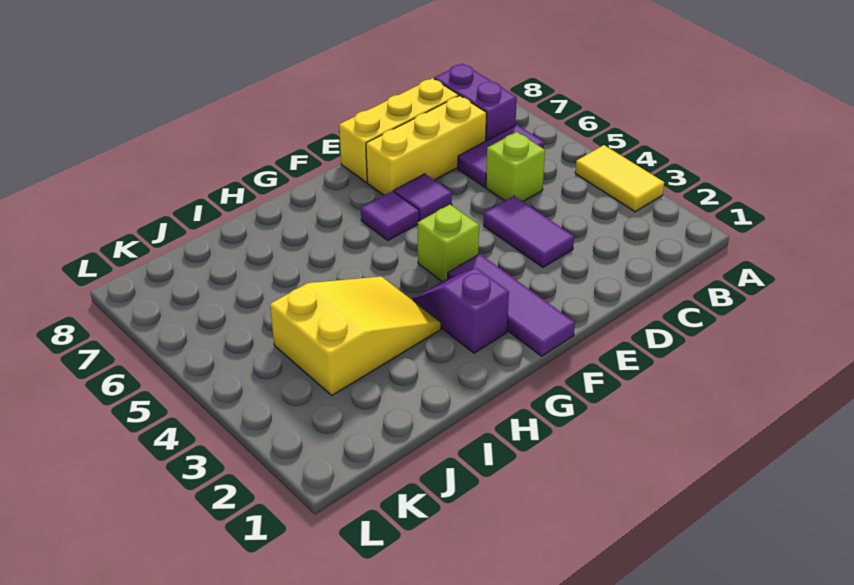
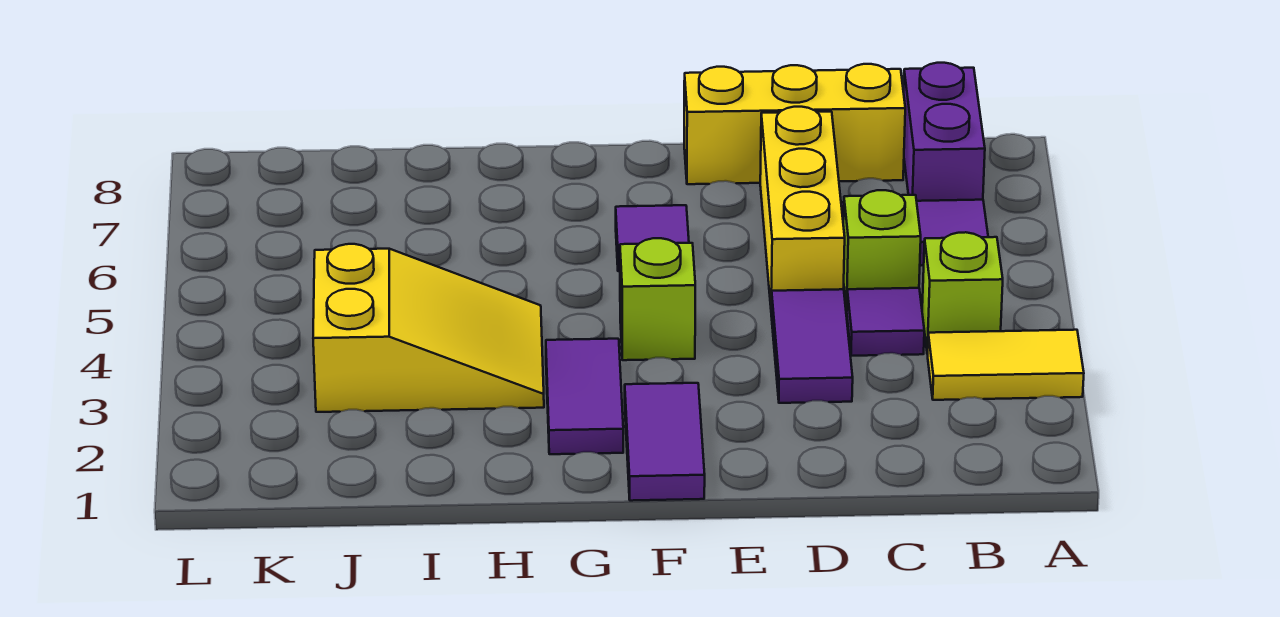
yellow tile A3:A4 level 1 -> yellow tile A3:B3 level 1
none -> lime brick B4 level 1
yellow brick C7:E7 level 1 -> yellow brick D5:D7 level 1
purple tile E6 level 1 -> purple tile C4 level 1
purple tile F1:F3 level 1 -> purple tile F1:F2 level 1
purple slope G2:G3 level 1 top 2 -> purple tile G2:G3 level 1

